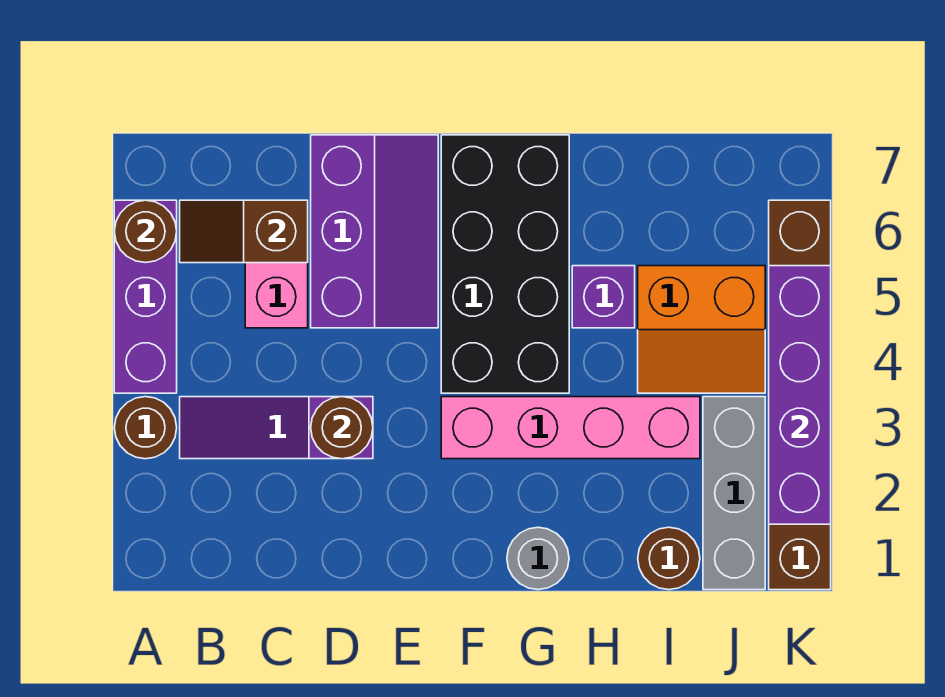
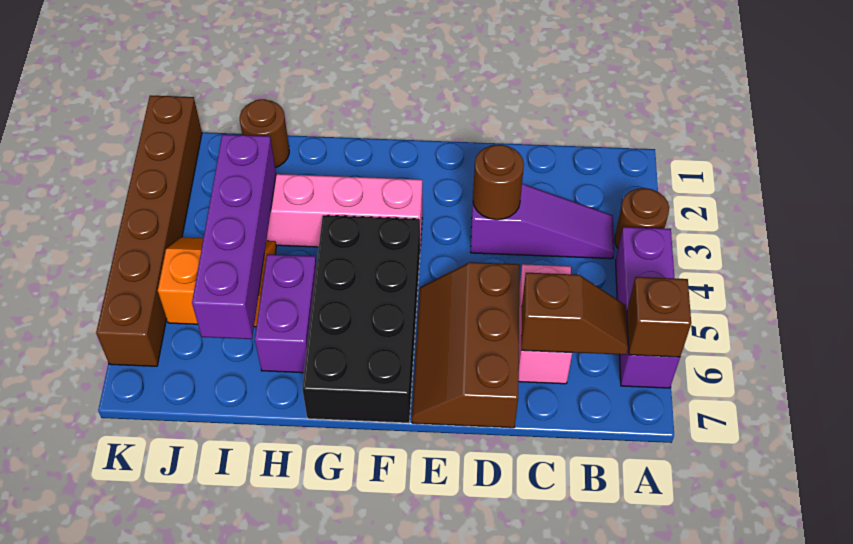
brown round brick A6 level 2 -> brown brick A6 level 2
purple slope D5:E7 level 1 top D -> brown slope D5:E7 level 1 top D
grey round brick G1 level 1 -> none
purple brick H5 level 1 -> purple brick H5:H6 level 1
grey brick J1:J3 level 1 -> none
purple brick K2:K5 level 2 -> purple brick I3:I6 level 2

